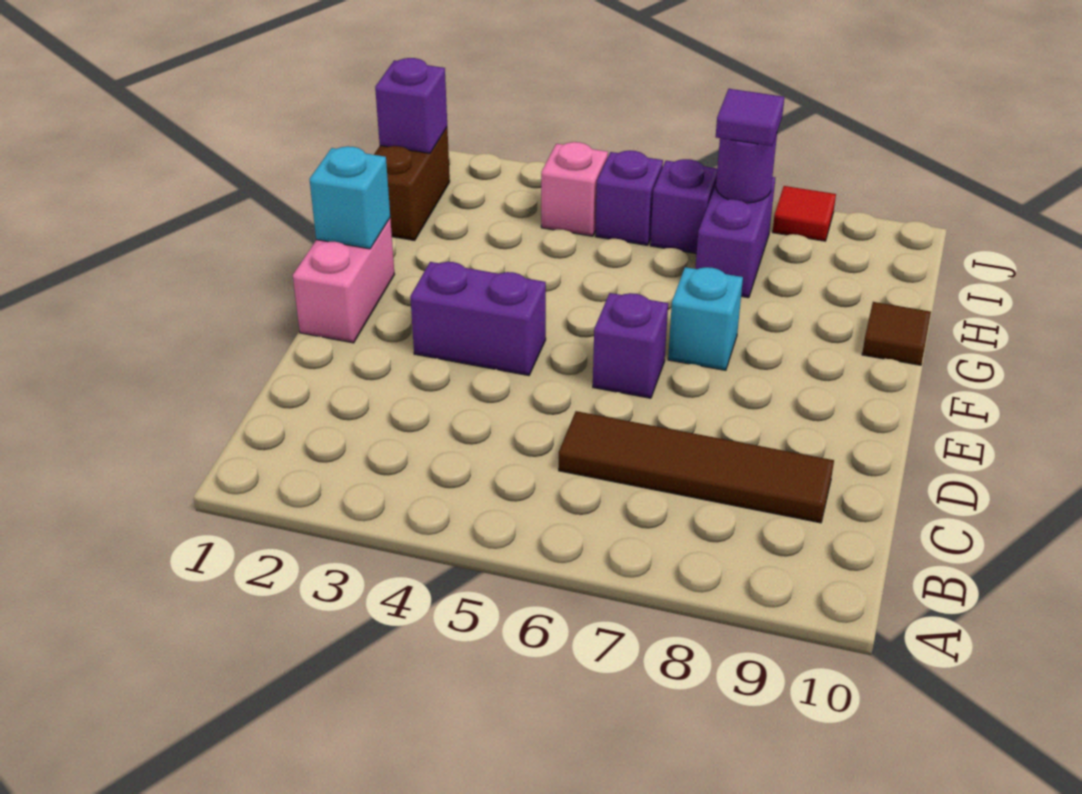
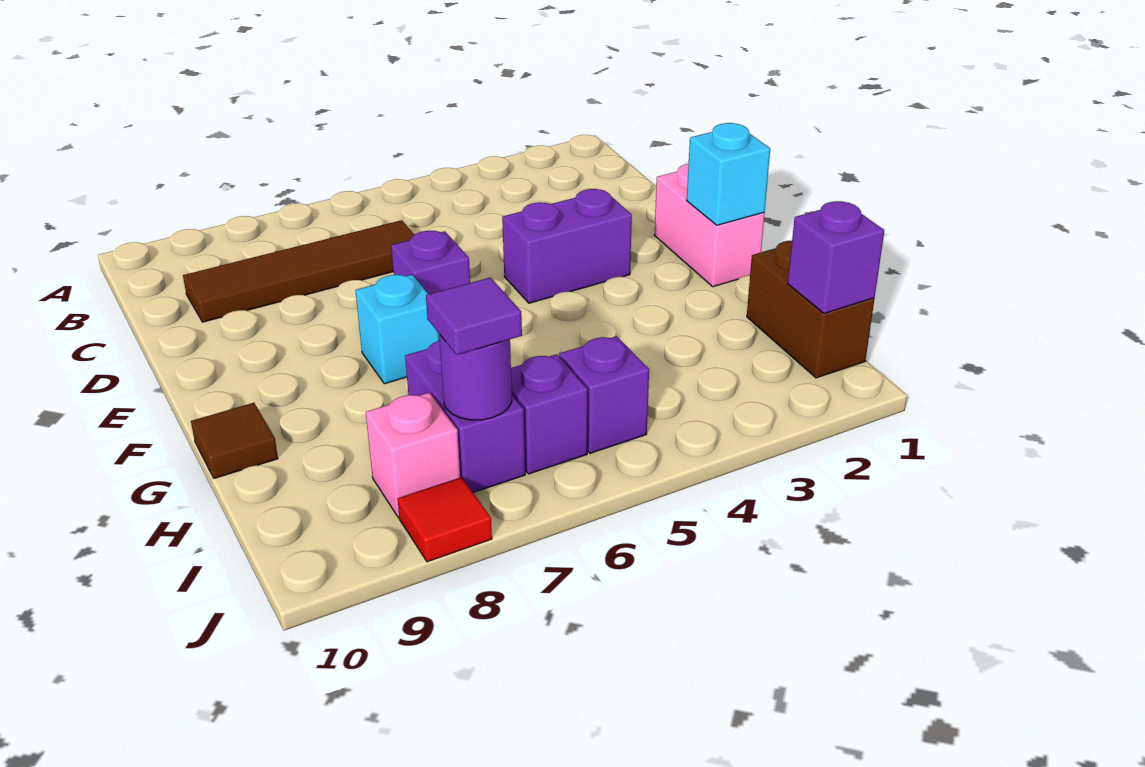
pink brick I4 level 1 -> pink brick I8 level 1

